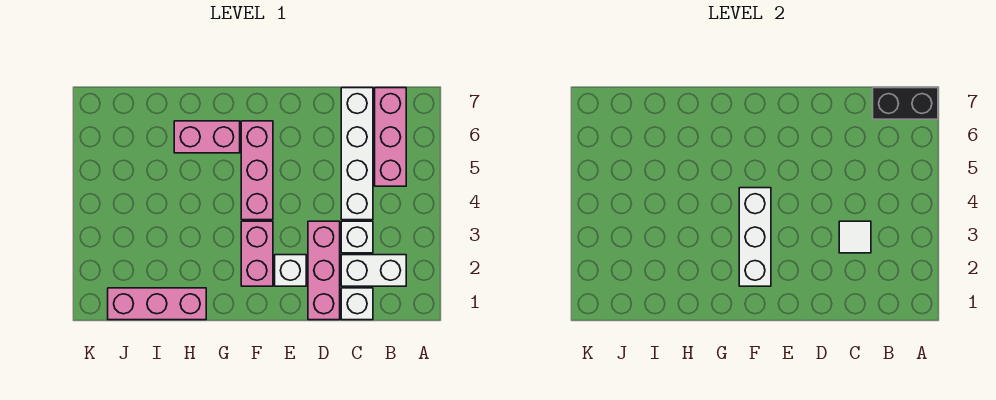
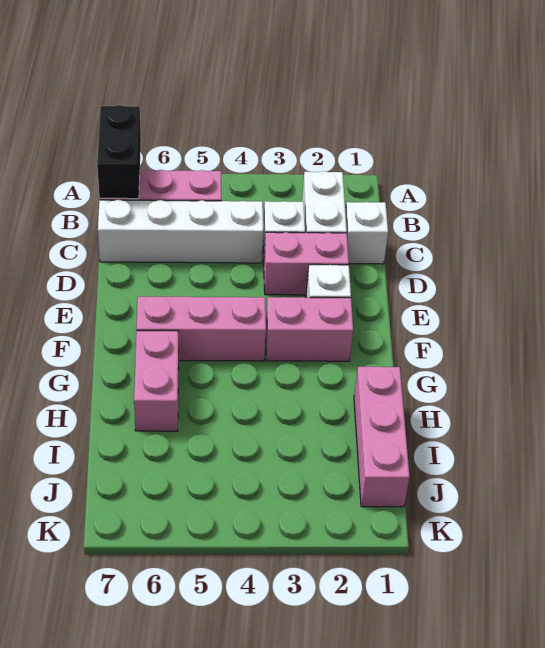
white tile C3 level 2 -> none
pink brick D1:D3 level 1 -> pink brick D2:D3 level 1
white brick F2:F4 level 2 -> none

